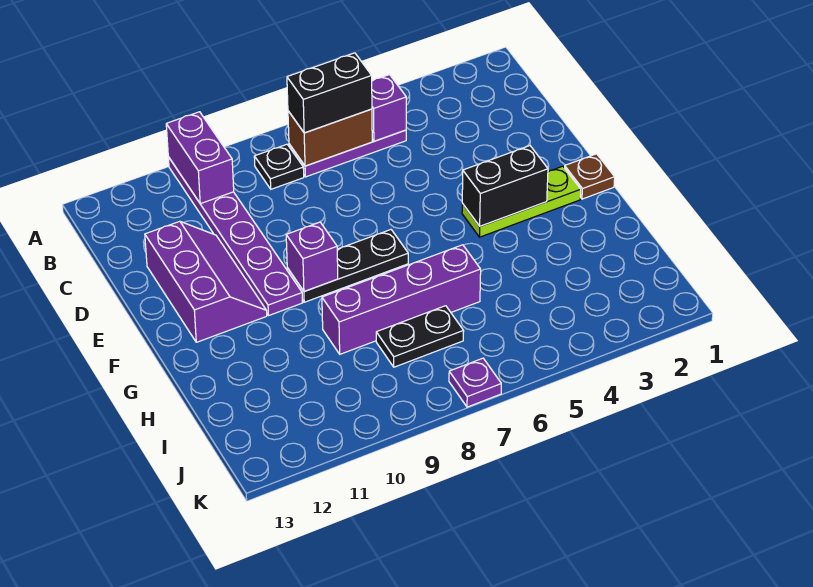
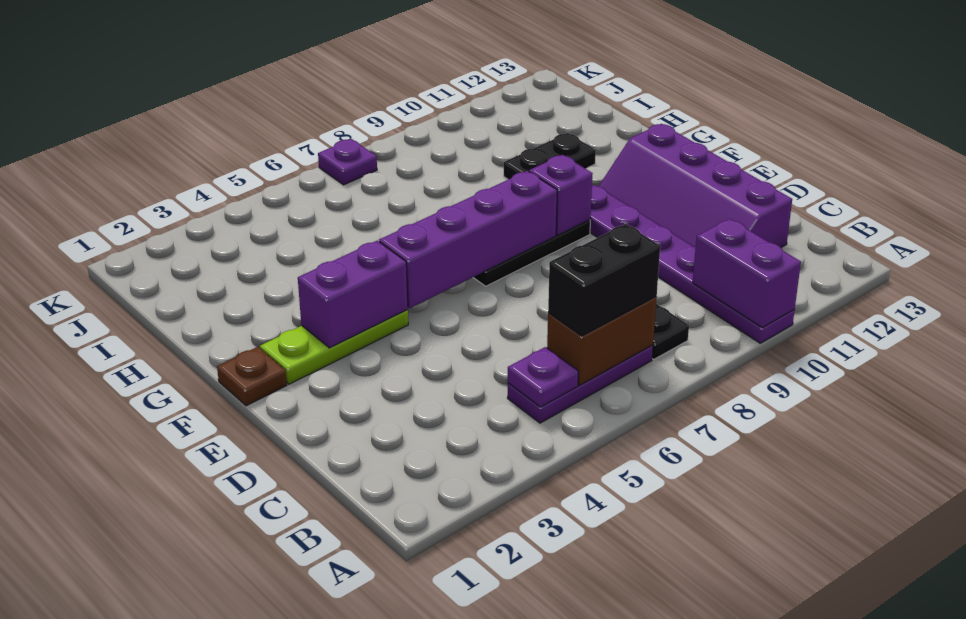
purple brick B5 level 2 -> purple plate B5 level 2
purple slope D11:F12 level 1 top 12 -> purple slope C11:F12 level 1 top 12
black brick F3:F4 level 2 -> purple brick F3:F4 level 2
purple brick H6:H9 level 1 -> purple brick F5:F8 level 2
black plate I7:I8 level 1 -> black plate H10:H11 level 1

